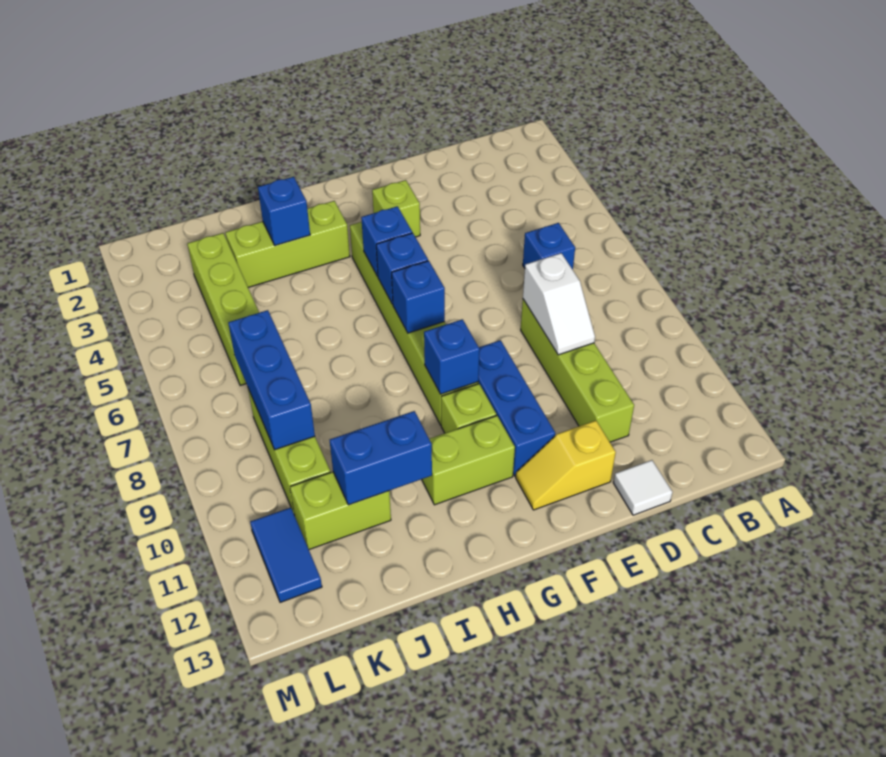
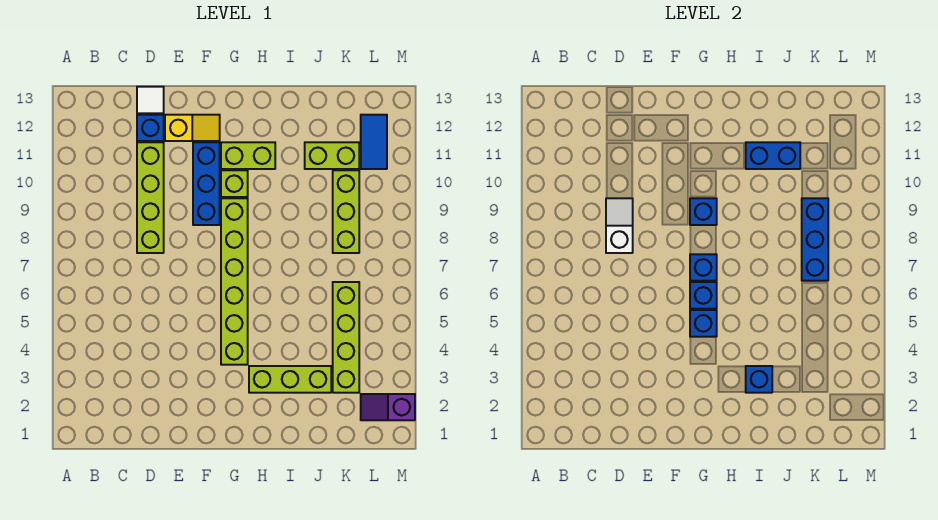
blue brick C6 level 1 -> blue brick D12 level 1
lime brick F3 level 1 -> none
none -> purple slope L2:M2 level 1 top M

